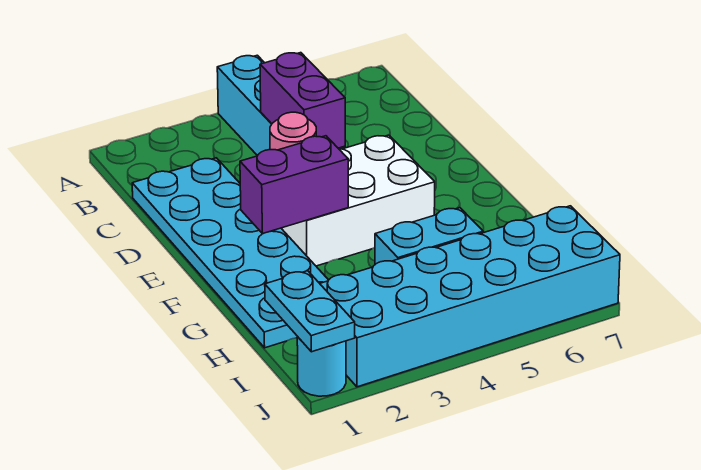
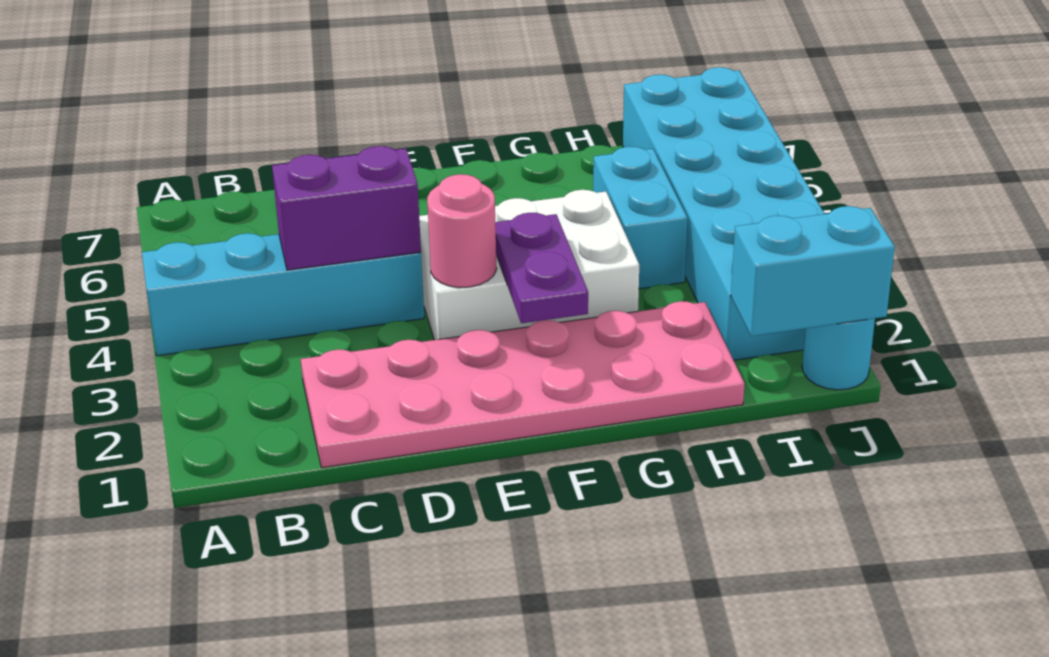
cyan plate C1:H2 level 1 -> pink plate C1:H2 level 1
white brick E3:F5 level 1 -> white brick E3:G4 level 1
purple brick F2:F3 level 2 -> purple plate F2:F3 level 2
cyan plate I1:J1 level 2 -> cyan brick I1:J1 level 2

